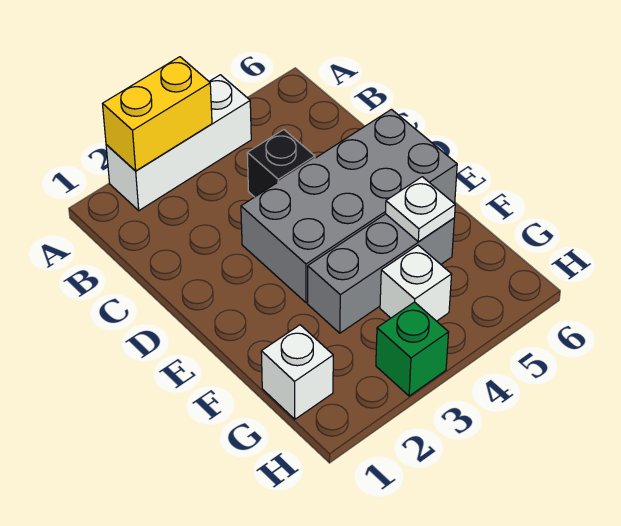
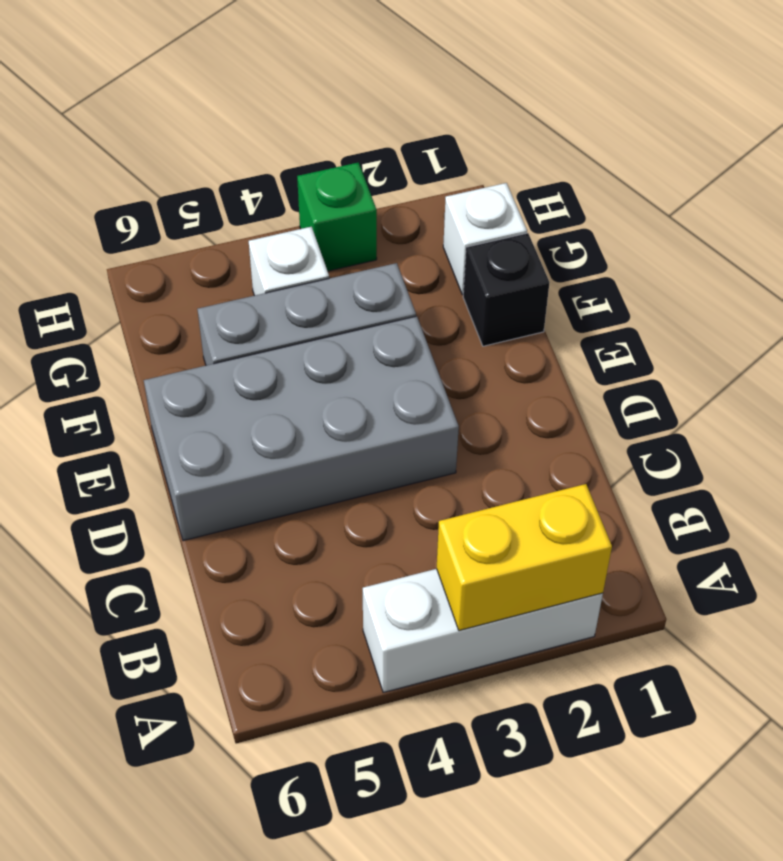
black brick C4 level 1 -> black brick F1 level 1
white plate F5 level 2 -> none

